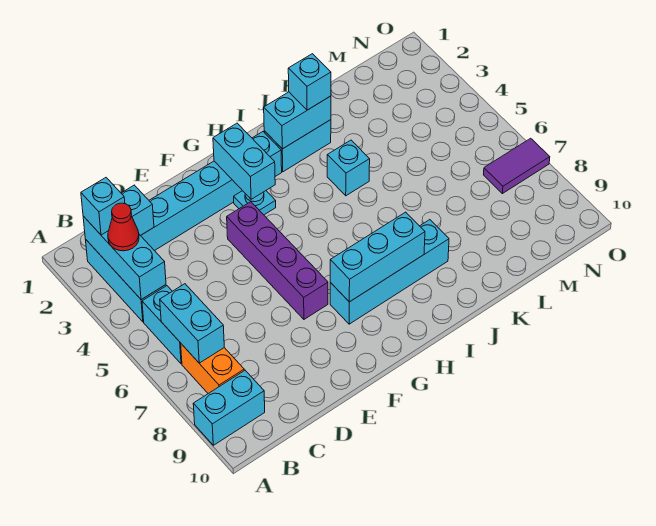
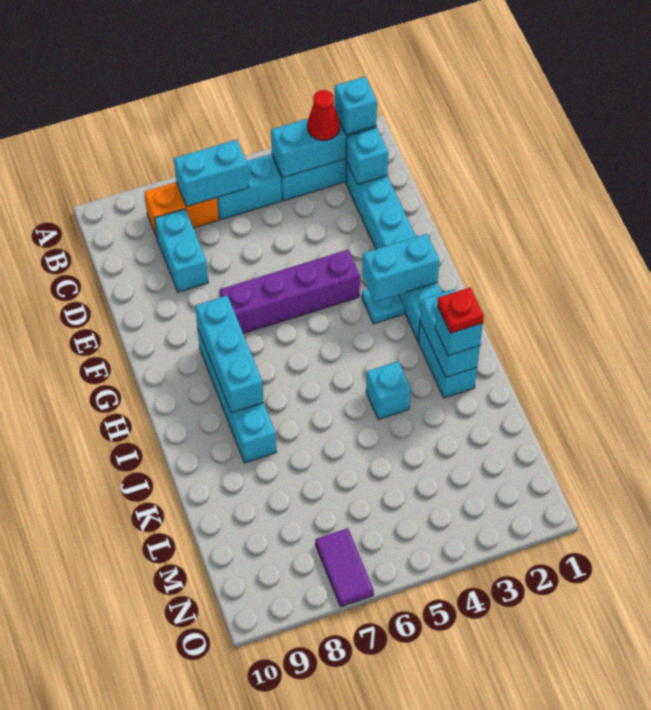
cyan brick A9:B9 level 1 -> cyan brick C8:D8 level 1
none -> red plate J2 level 4

